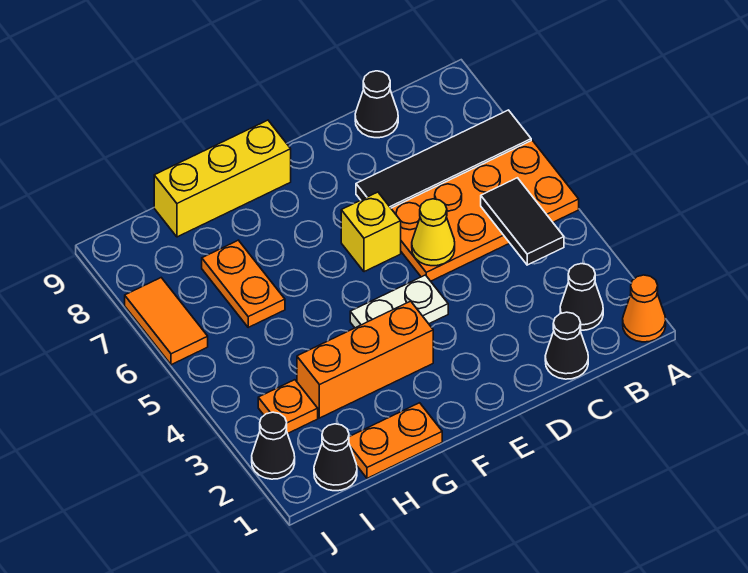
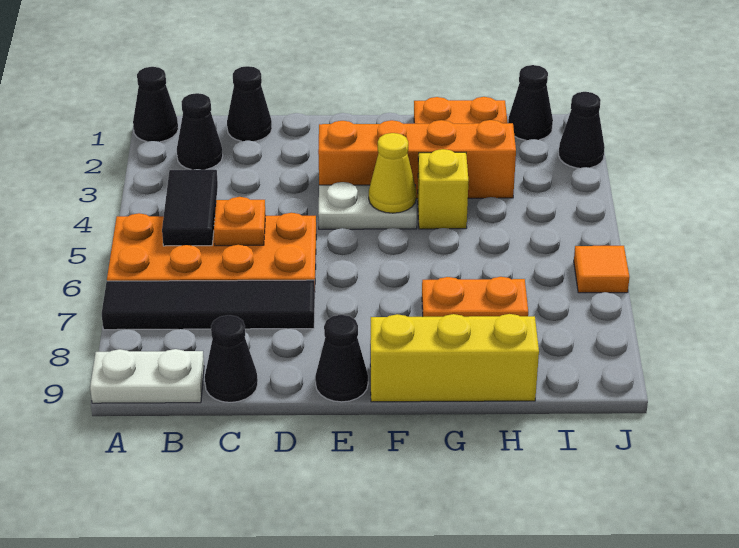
orange cone A1 level 1 -> black cone A1 level 1
none -> white plate A9:B9 level 1
yellow cone D5 level 2 -> yellow cone F4 level 2
yellow brick E6 level 1 -> yellow brick G4 level 1
none -> black cone E9 level 1
orange brick F3:H3 level 1 -> orange brick E3:H3 level 1
orange plate H6:H7 level 1 -> orange plate G7:H7 level 1
orange plate I3 level 1 -> orange plate C5 level 2
orange tile J6:J7 level 1 -> orange tile J6 level 1

